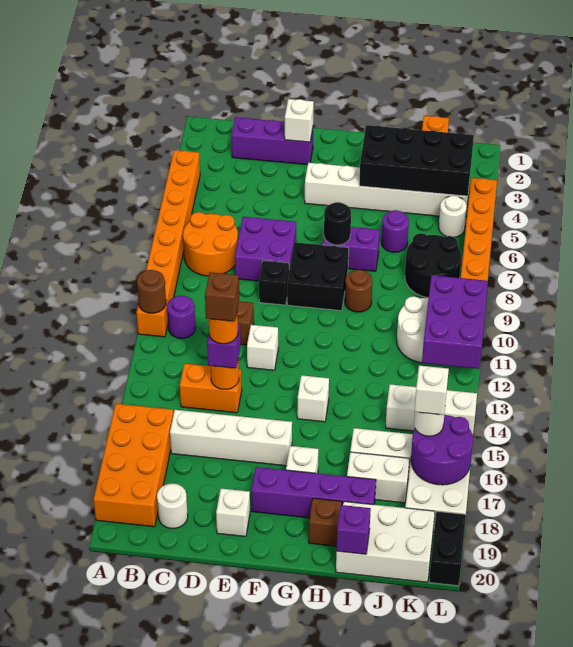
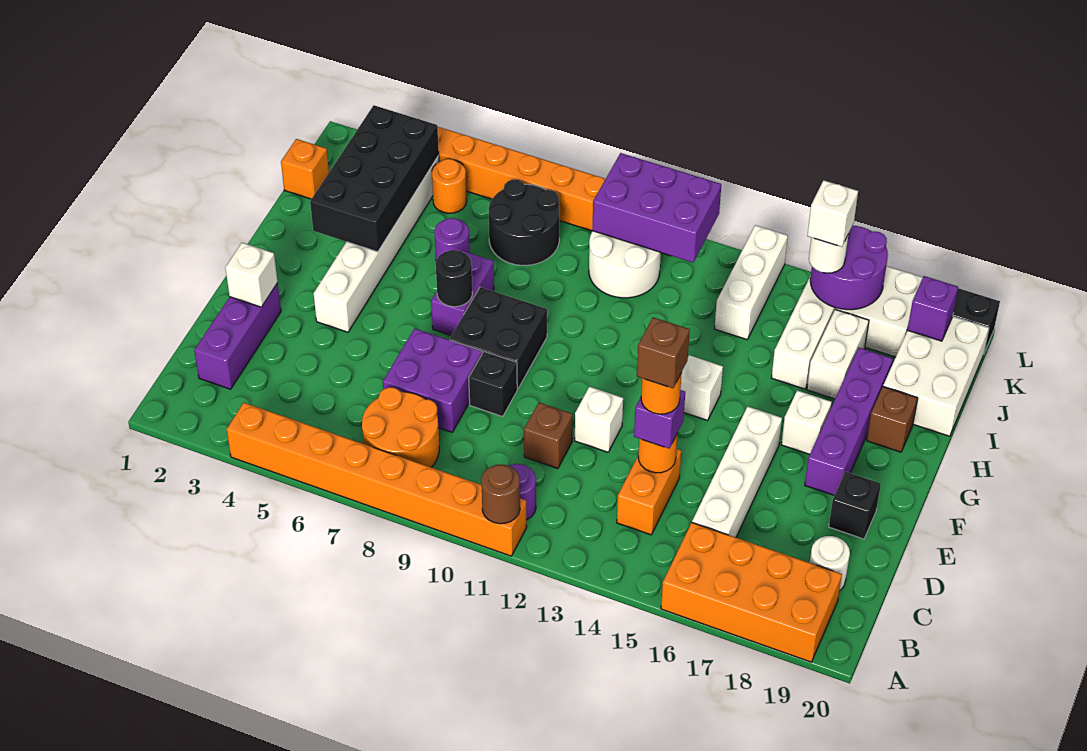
white brick E19 level 1 -> black brick E19 level 1
brown round brick H9 level 1 -> none
purple brick I20 level 2 -> purple brick K19 level 2
white round brick K5 level 1 -> orange round brick K5 level 1

